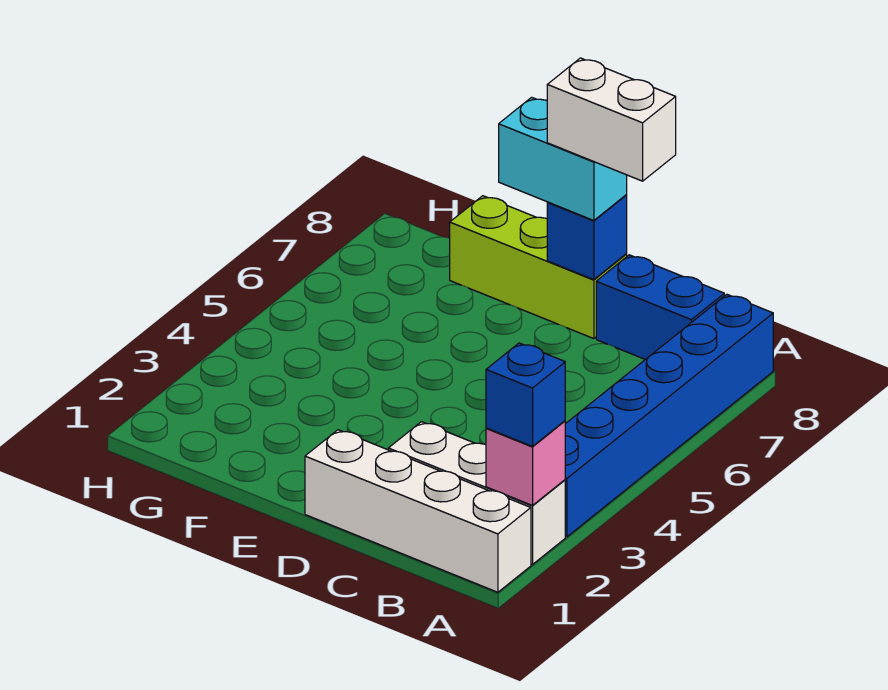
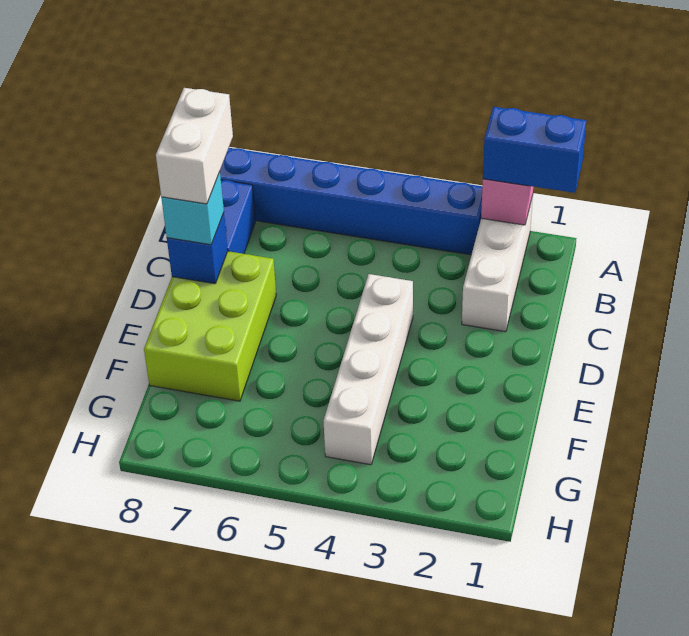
white brick A1:D1 level 1 -> white brick D4:G4 level 1
blue brick A2 level 3 -> blue brick A1:A2 level 3
lime brick D8:F8 level 1 -> lime brick D7:F8 level 1
cyan brick D8:E8 level 3 -> cyan brick D8 level 3

